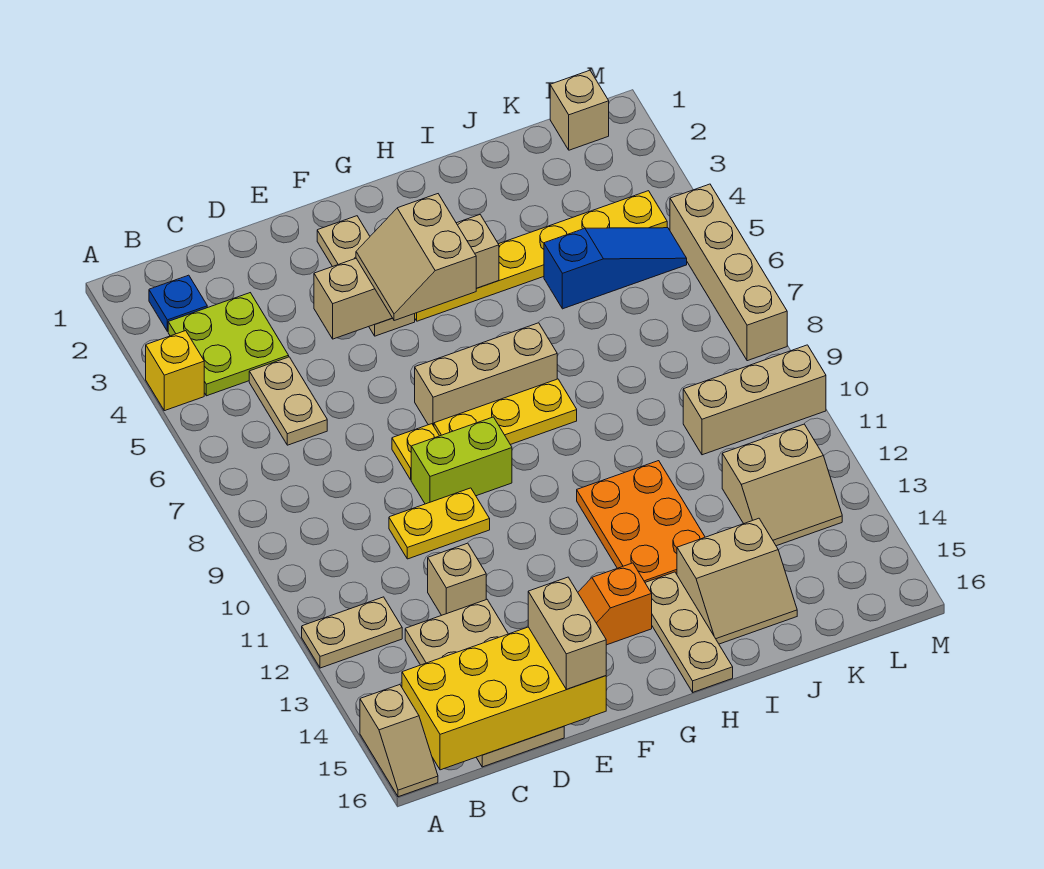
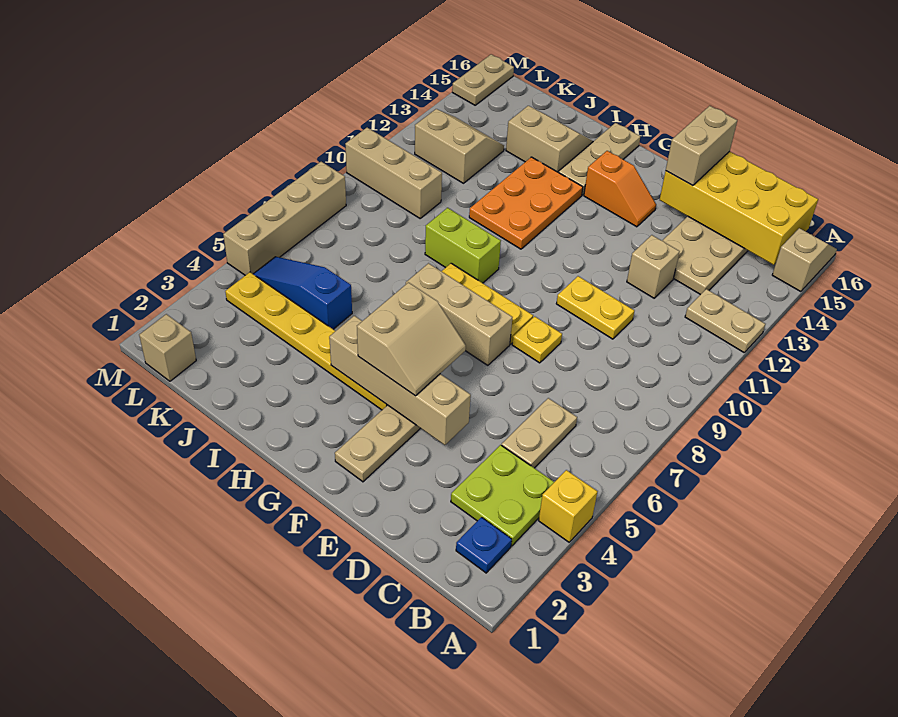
lime brick E9:F9 level 1 -> lime brick H9:I9 level 1
none -> tan plate M15:M16 level 1

